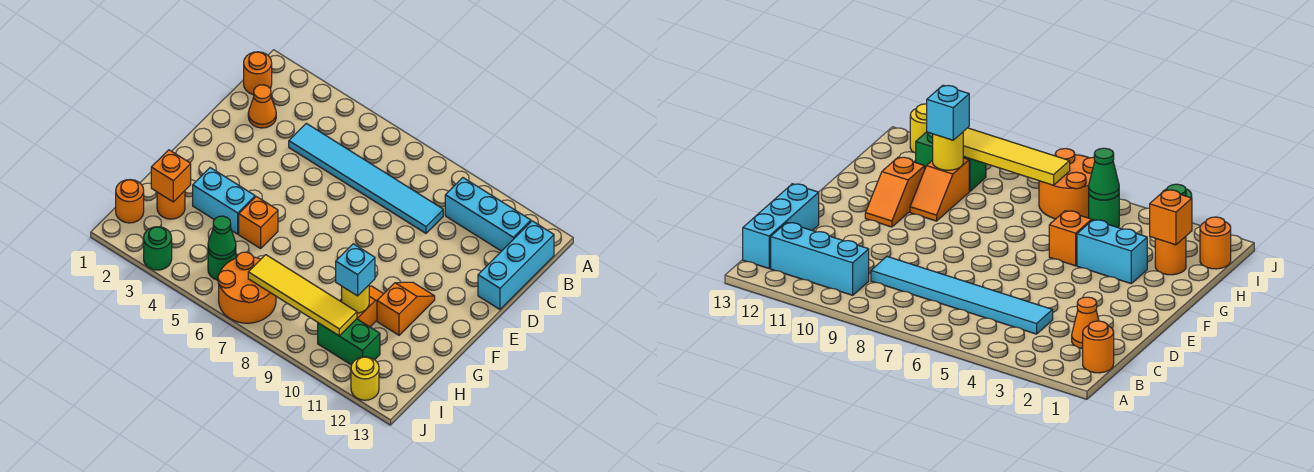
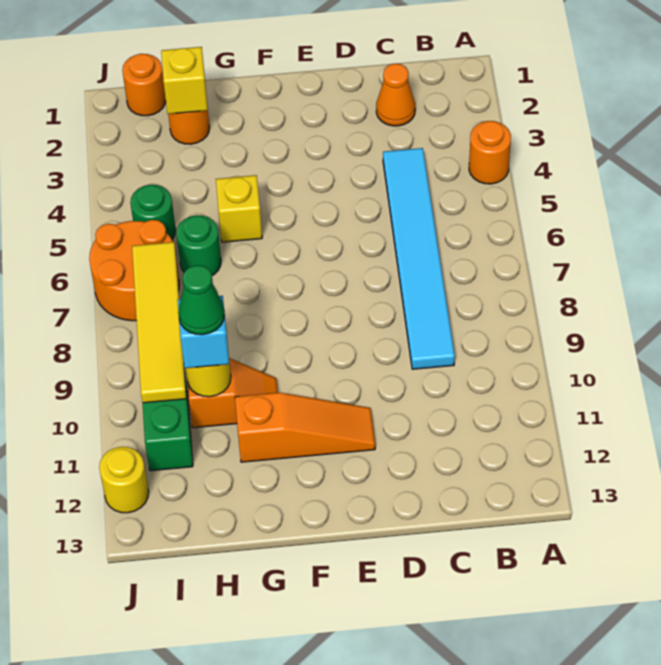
orange round brick B1 level 1 -> orange round brick A4 level 1
cyan brick B10:B12 level 1 -> none
cyan brick B13:D13 level 1 -> none
orange slope F11:G11 level 1 top G -> orange slope E11:G11 level 1 top G
cyan brick G3:G4 level 1 -> none
orange brick G5 level 1 -> yellow brick G5 level 1
orange brick H2 level 2 -> yellow brick H2 level 2
green cone I5 level 2 -> green cone H10 level 4
green round brick J3 level 1 -> green round brick H6 level 1

